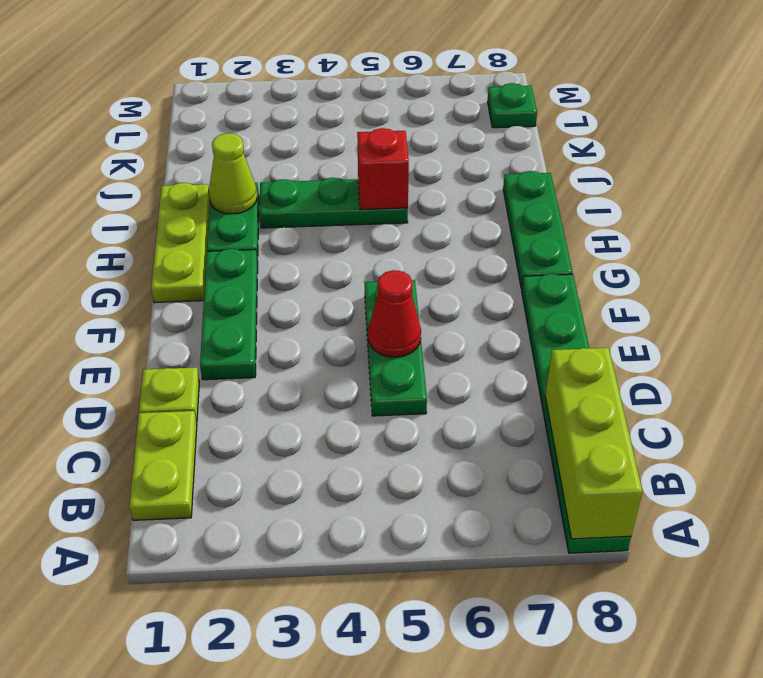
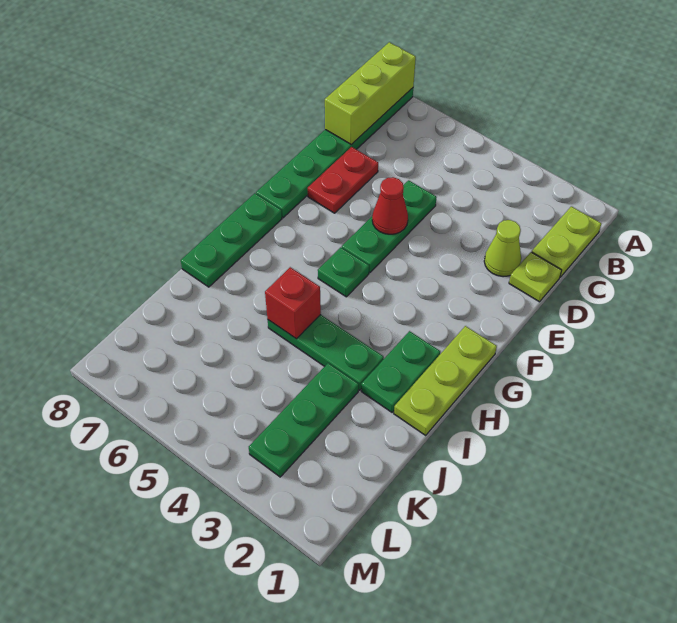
none -> red plate D7:E7 level 1
green plate E2:G2 level 1 -> green plate J3:L3 level 1
lime cone I2 level 2 -> lime cone D2 level 1
green plate L8 level 1 -> green plate G5 level 1

